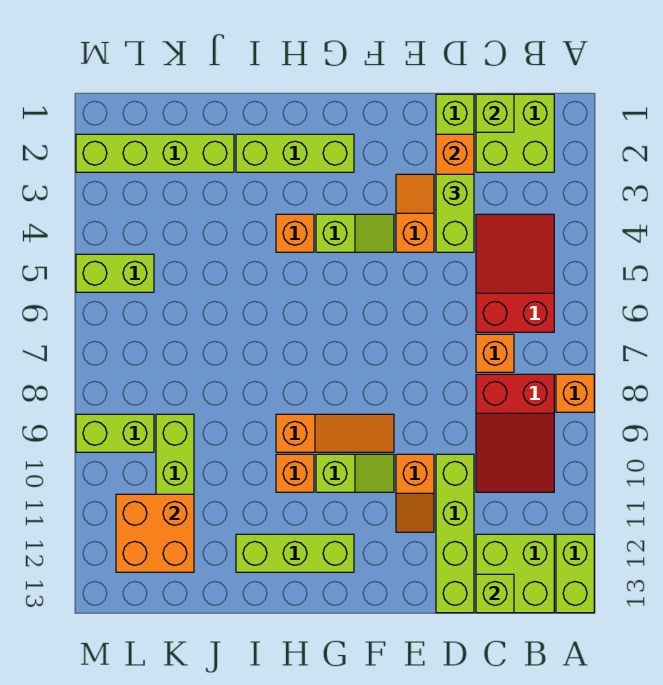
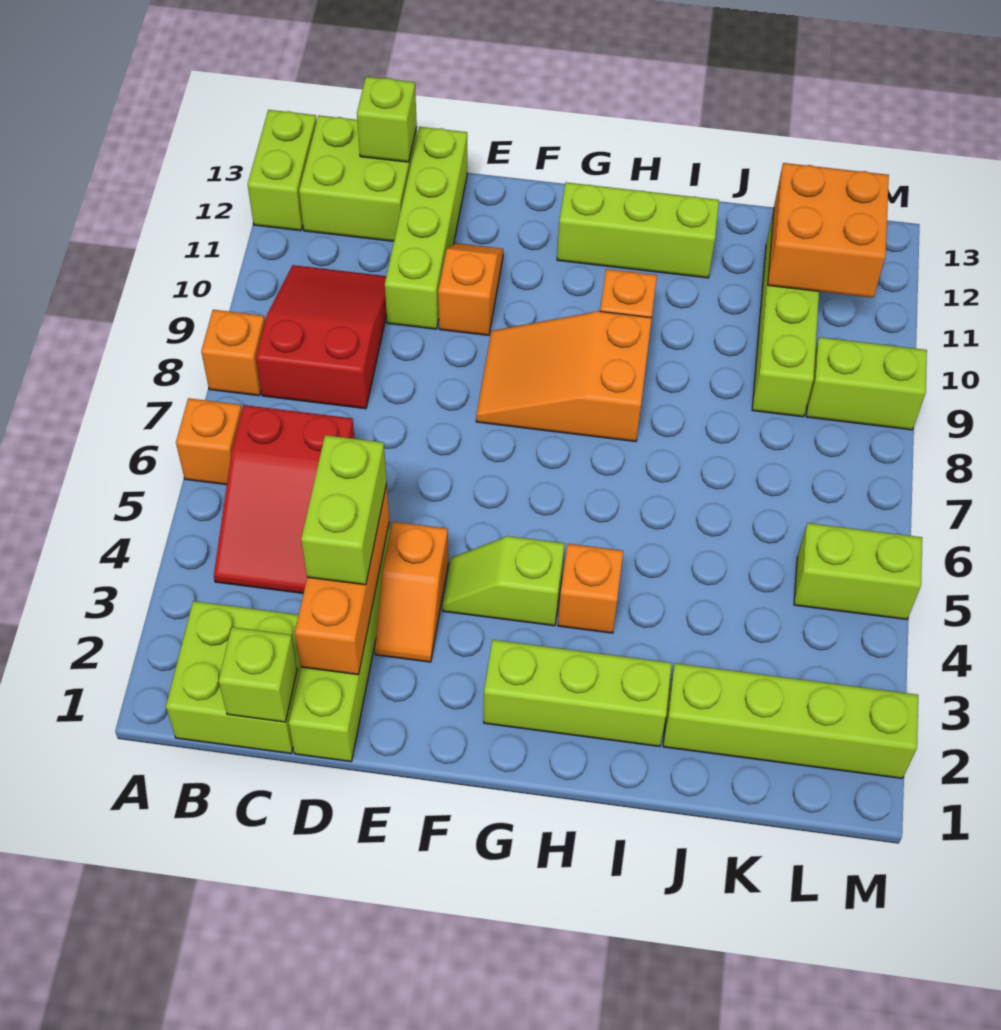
orange brick C7 level 1 -> orange brick A6 level 1
orange slope F9:H9 level 1 top H -> orange slope F8:H9 level 1 top H
lime slope F10:G10 level 1 top G -> none

